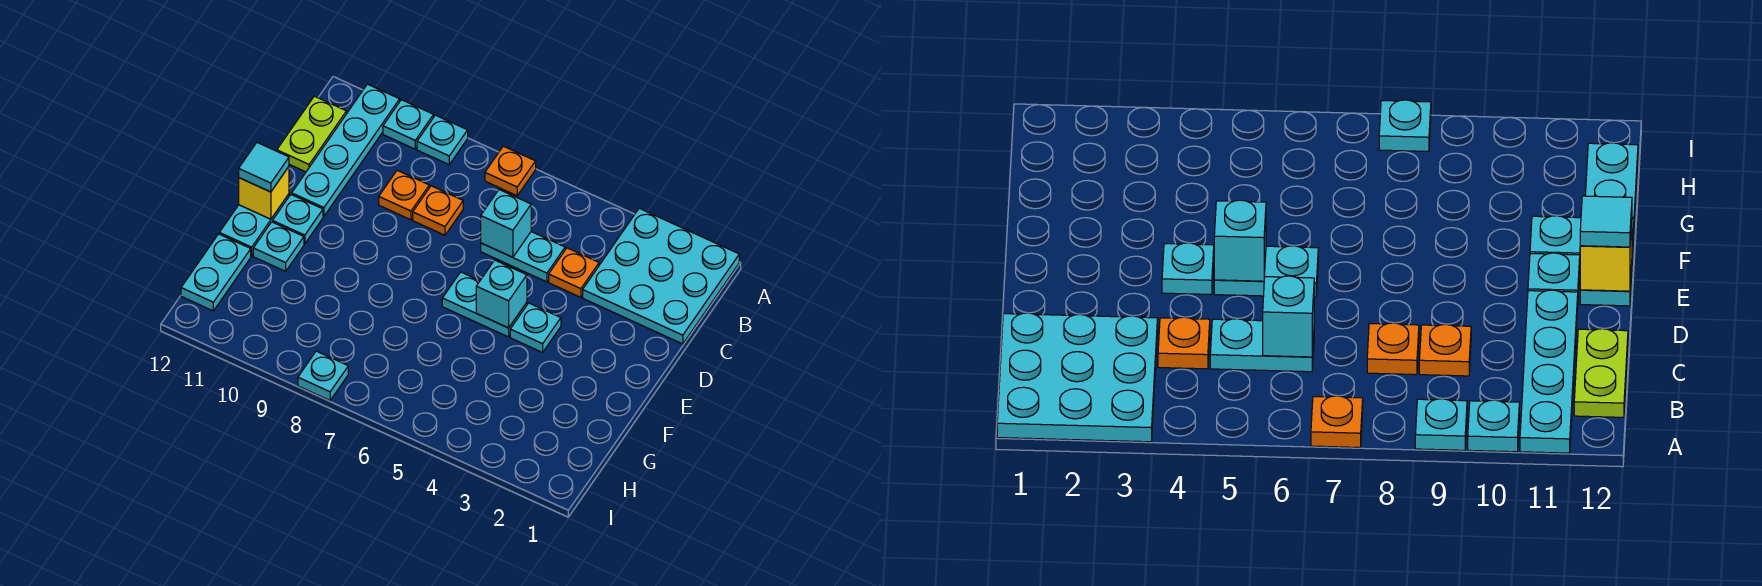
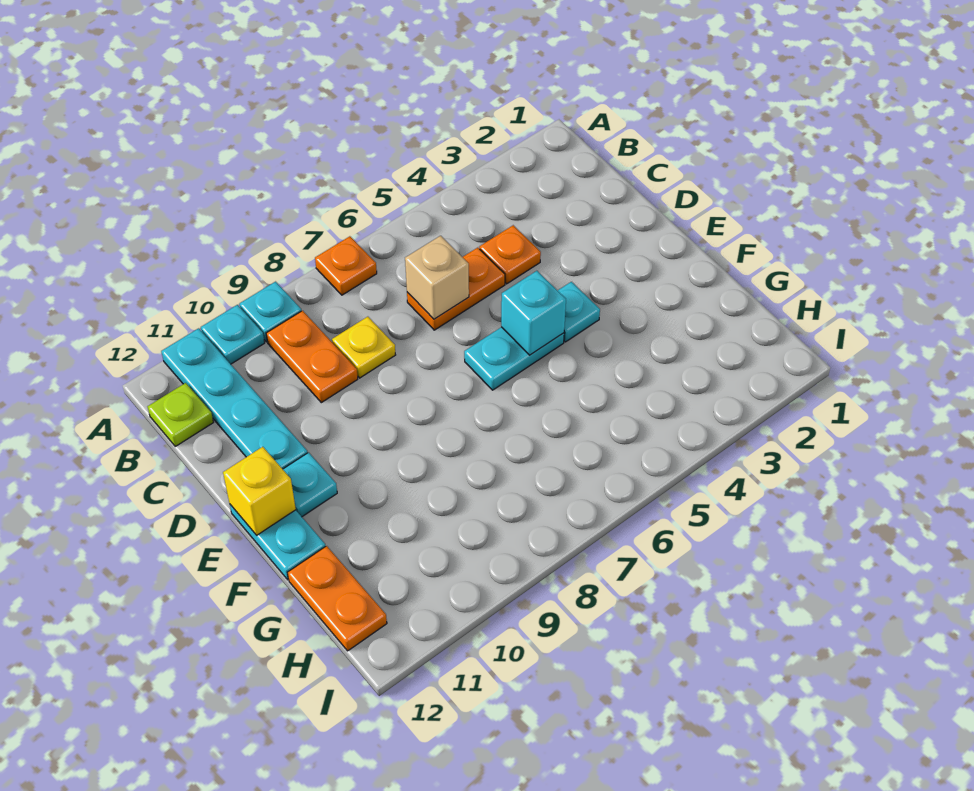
cyan plate A1:C3 level 1 -> none
lime plate B12:C12 level 1 -> lime plate B12 level 1
cyan plate C5:C6 level 1 -> orange plate C5:C6 level 1
cyan brick C6 level 2 -> tan brick C6 level 2
orange plate C8 level 1 -> yellow plate C8 level 1
orange plate C9 level 1 -> orange plate B9:C9 level 1
cyan tile E12 level 3 -> none
cyan plate F11 level 1 -> none
cyan plate G12:H12 level 1 -> orange plate G12:H12 level 1
cyan plate I8 level 1 -> none

